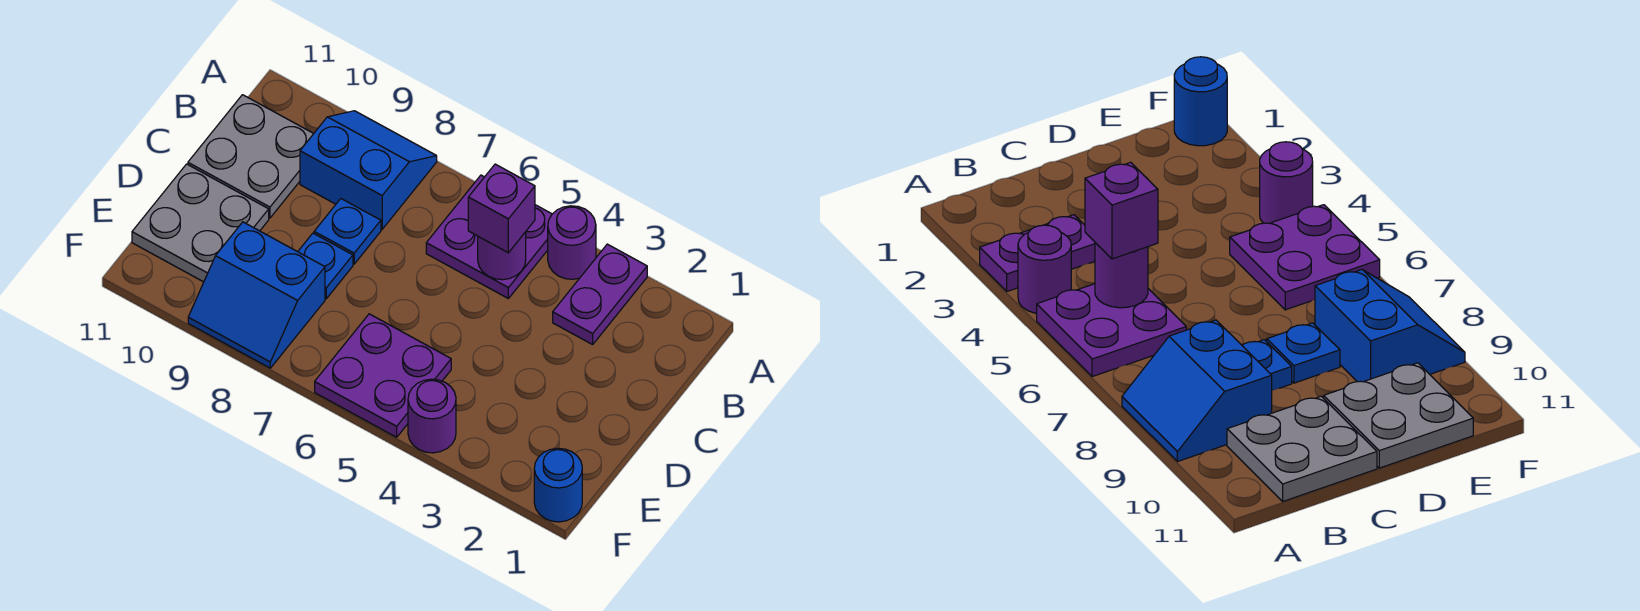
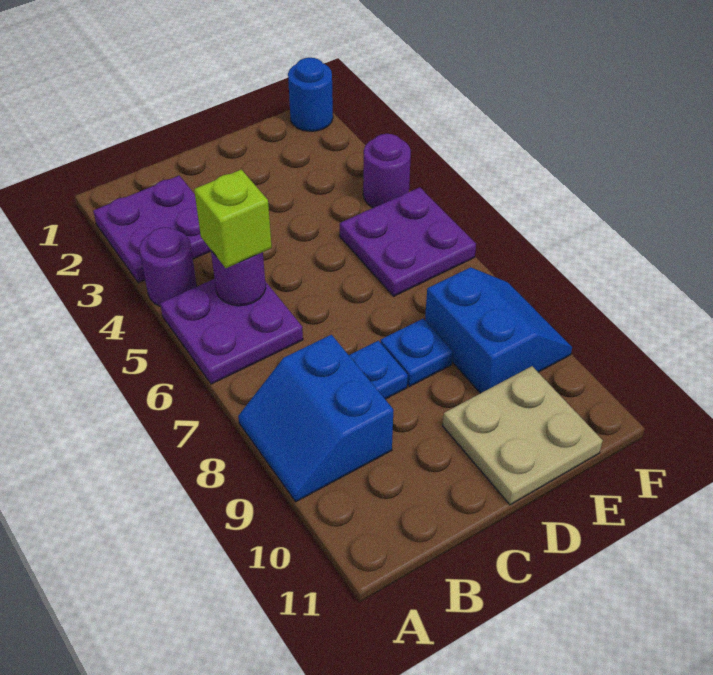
purple plate A3:B3 level 1 -> purple plate A2:B3 level 1
purple brick B5 level 3 -> lime brick B5 level 3
grey plate B10:C11 level 1 -> none
grey plate D10:E11 level 1 -> tan plate D10:E11 level 1

